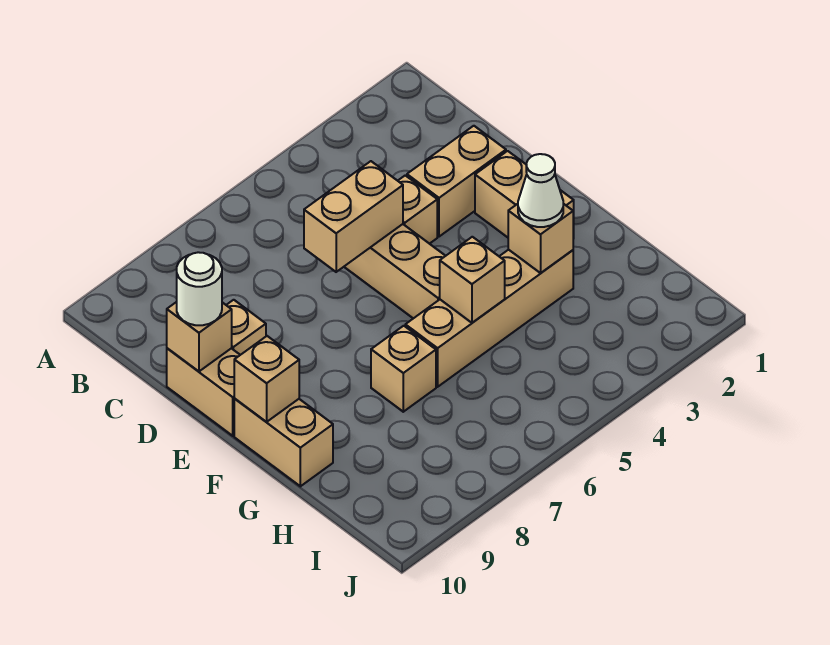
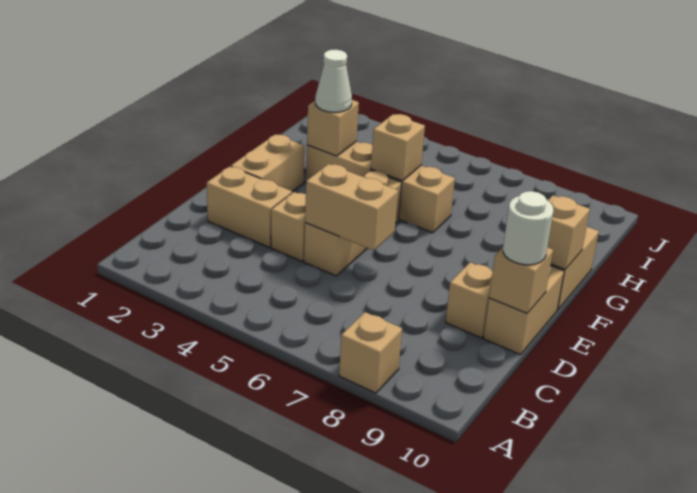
tan brick G7 level 1 -> tan brick A8 level 1

